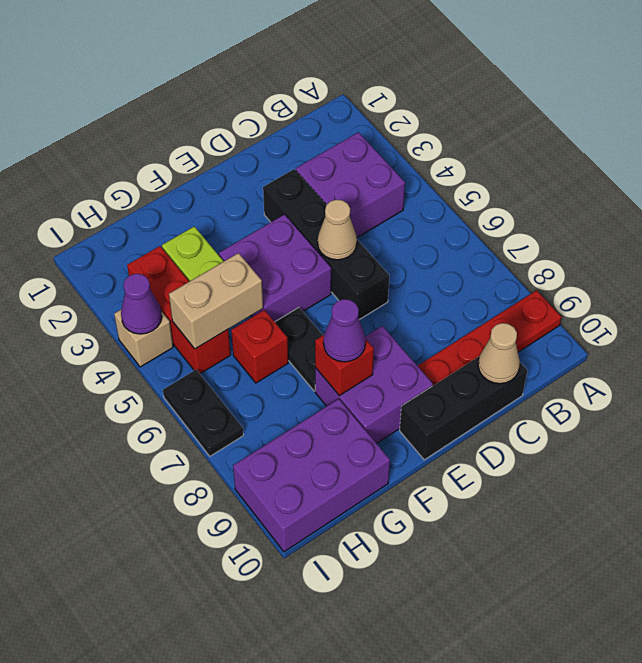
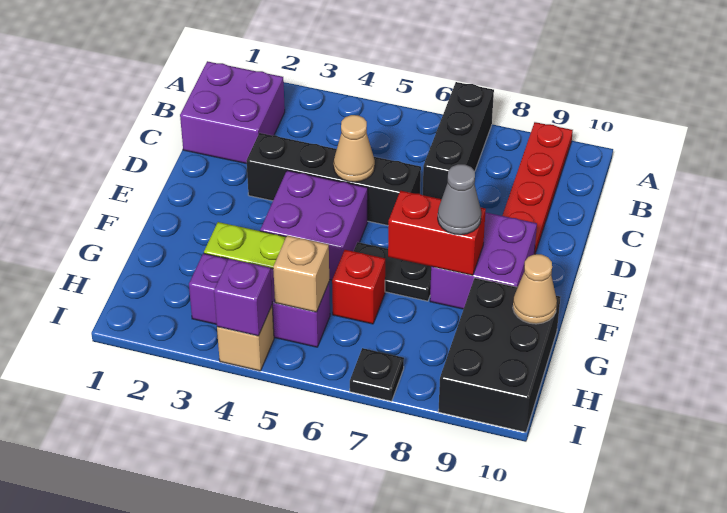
purple brick B3:C4 level 1 -> purple brick B1:C2 level 1
black brick C10:E10 level 1 -> black brick A7:C7 level 1
tan cone C10 level 2 -> tan cone G10 level 2
red brick F8 level 2 -> red brick F7:F8 level 2
purple cone F8 level 3 -> grey cone F8 level 3
tan brick G5:H5 level 2 -> tan brick H5 level 2
purple brick G9:I10 level 1 -> black brick G9:I10 level 1
red brick H3:H5 level 1 -> purple brick H3:H5 level 1
purple cone I4 level 2 -> purple brick I4 level 2
black plate I6:I7 level 1 -> black plate I7 level 1

